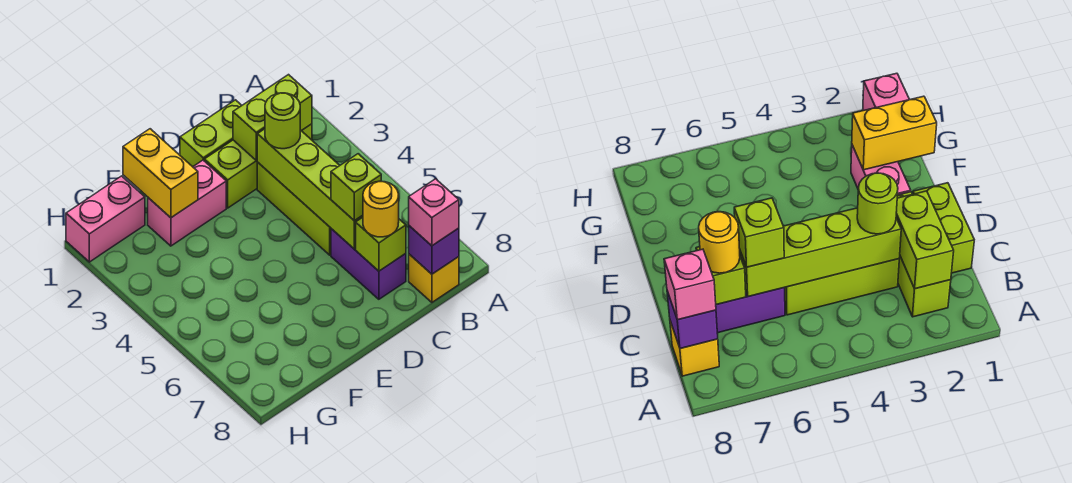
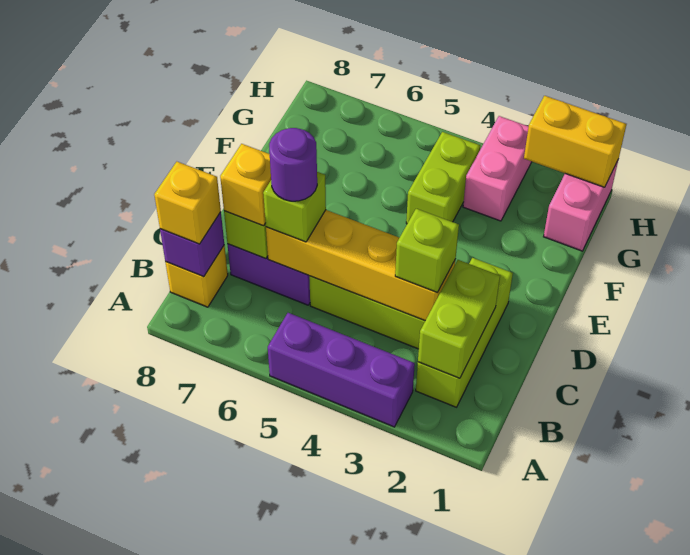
none -> purple brick A3:A5 level 1
pink brick B8 level 3 -> yellow brick B8 level 3
lime brick C1:D1 level 1 -> lime brick F4:G4 level 1
lime brick C3:C6 level 2 -> yellow brick C3:C6 level 2
lime round brick C3 level 3 -> lime brick C3 level 3
none -> purple round brick C6 level 4
yellow round brick C7 level 3 -> yellow brick C7 level 3
pink brick E2:F2 level 1 -> pink brick G3:H3 level 1
yellow brick F1:F2 level 2 -> yellow brick H1:H2 level 2

